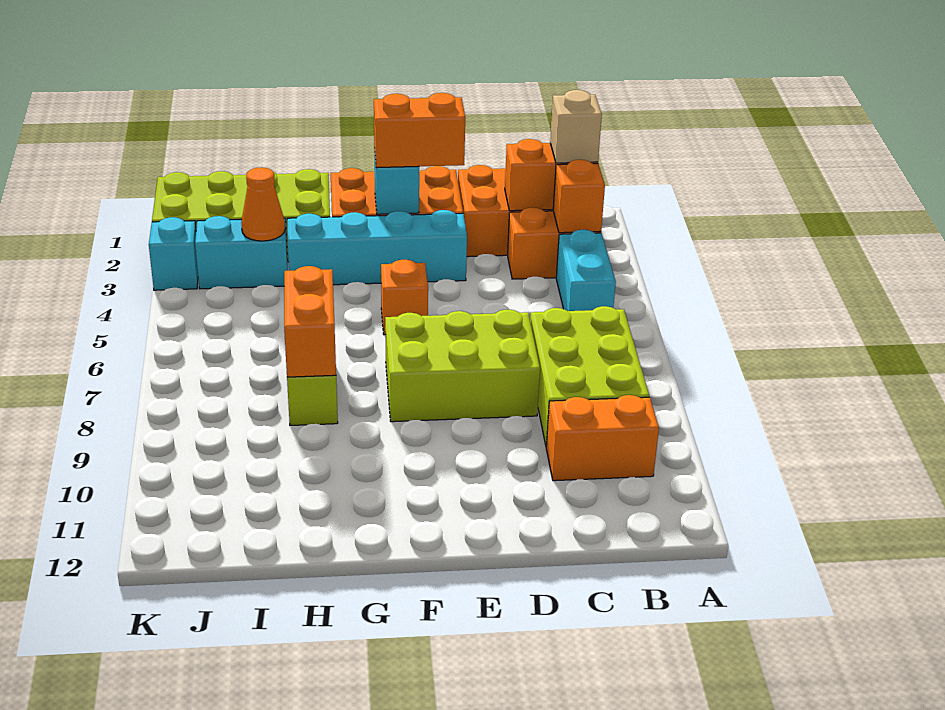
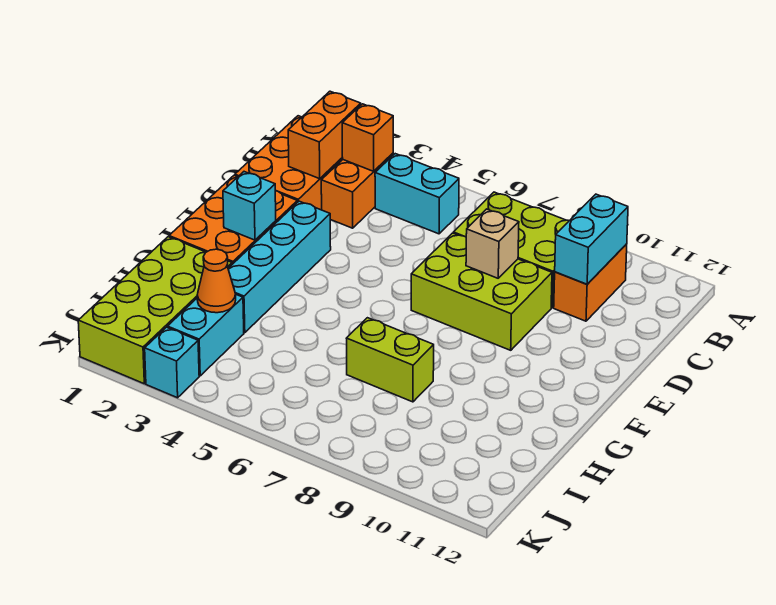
tan brick B2 level 3 -> tan brick D8 level 2
none -> cyan brick B10:C10 level 2
lime brick D7:F8 level 1 -> lime brick D7:E9 level 1
orange brick E2:F2 level 3 -> none
orange brick F5 level 1 -> none
orange brick H7:H8 level 2 -> none

